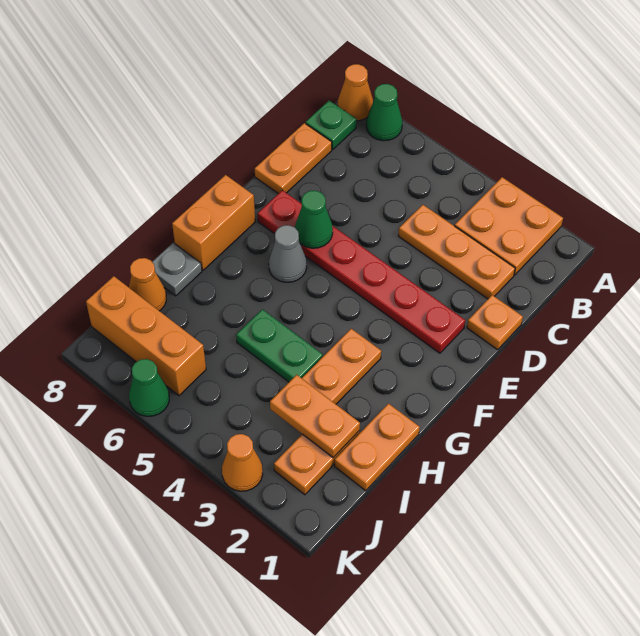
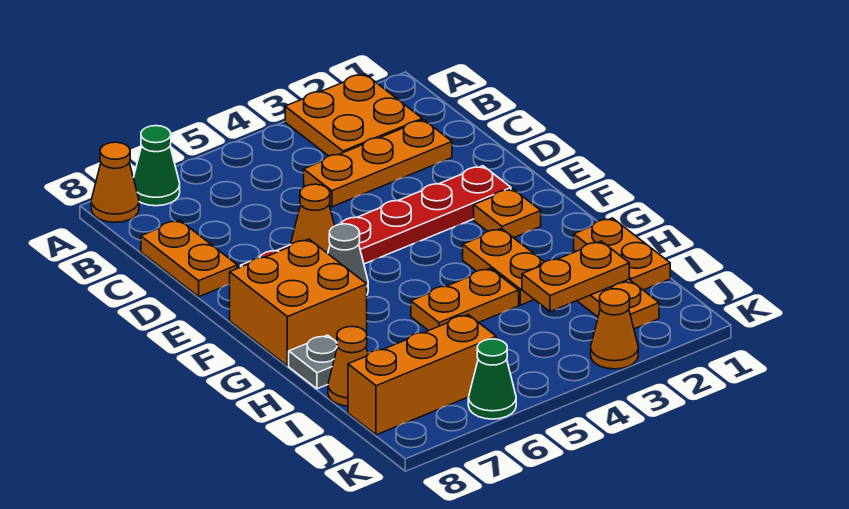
green plate B8 level 1 -> none
orange plate D1 level 1 -> orange plate F2 level 1
green cone E6 level 2 -> orange cone E6 level 2
orange brick F8:G8 level 1 -> orange brick F7:G8 level 1
green plate H4:H5 level 1 -> orange plate H4:H5 level 1

